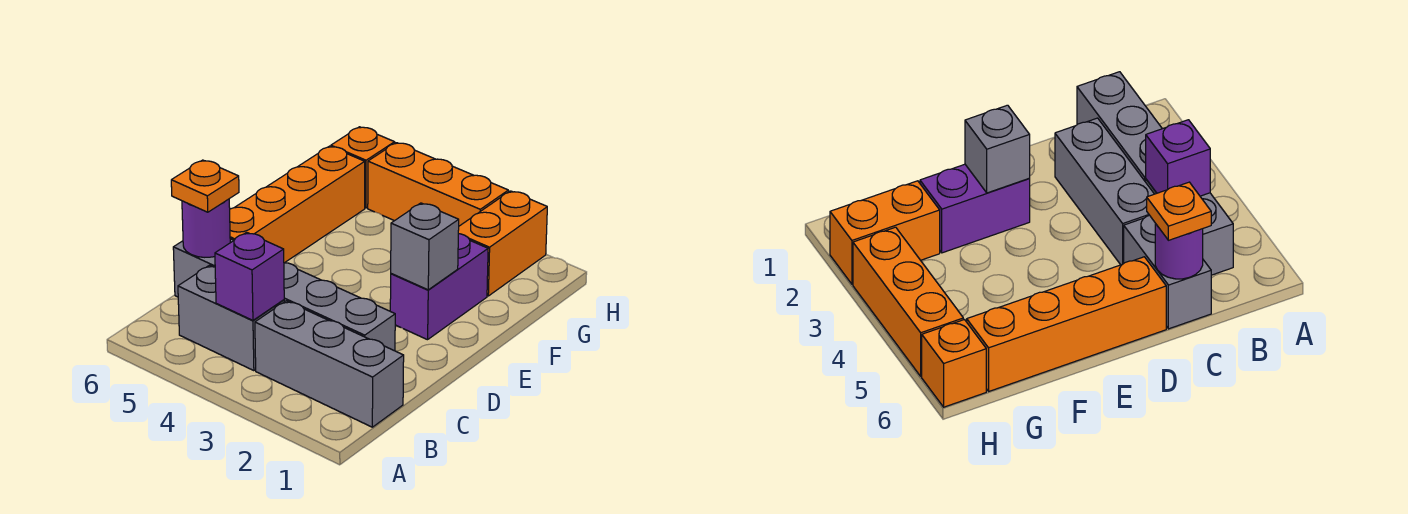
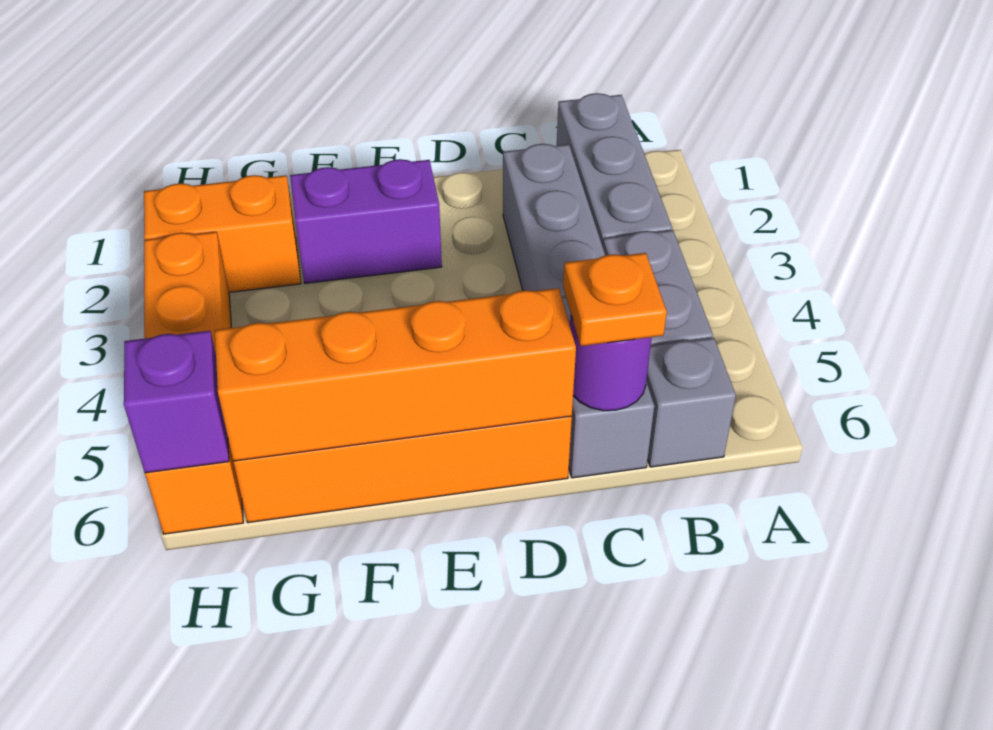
purple brick B4 level 2 -> purple brick H6 level 2
none -> orange brick D6:G6 level 2
grey brick E2 level 2 -> grey brick B6 level 1

